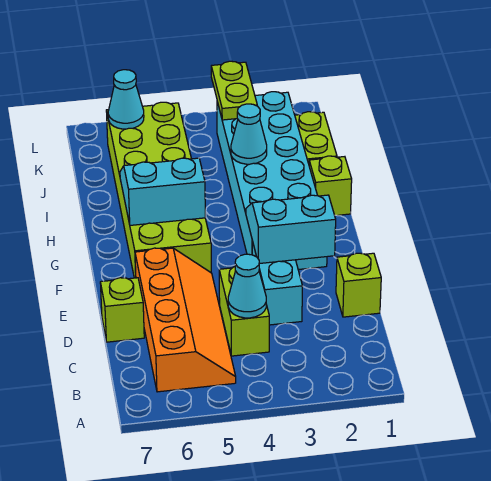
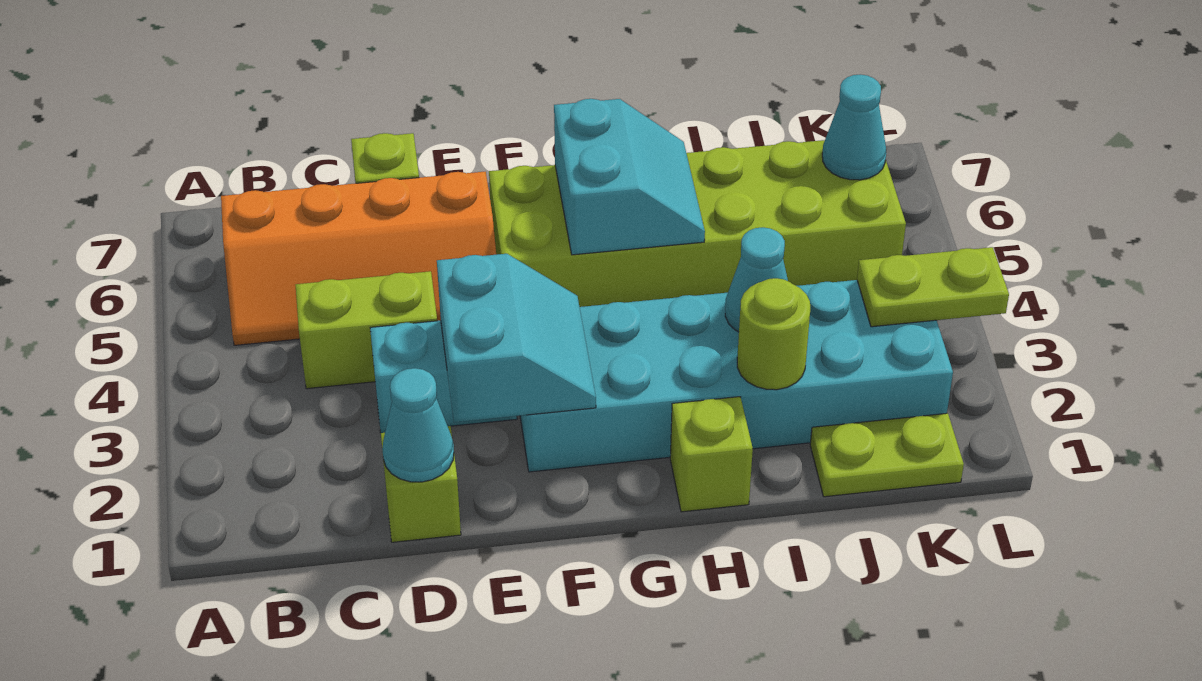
cyan cone C4 level 2 -> cyan cone D1 level 2
none -> lime round brick I2 level 2

